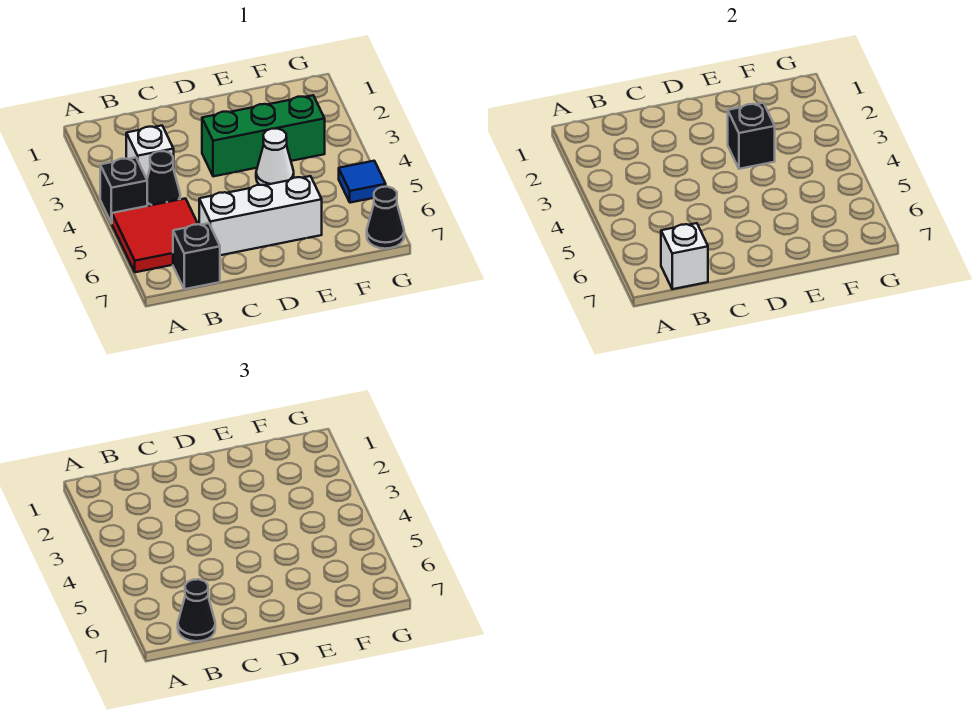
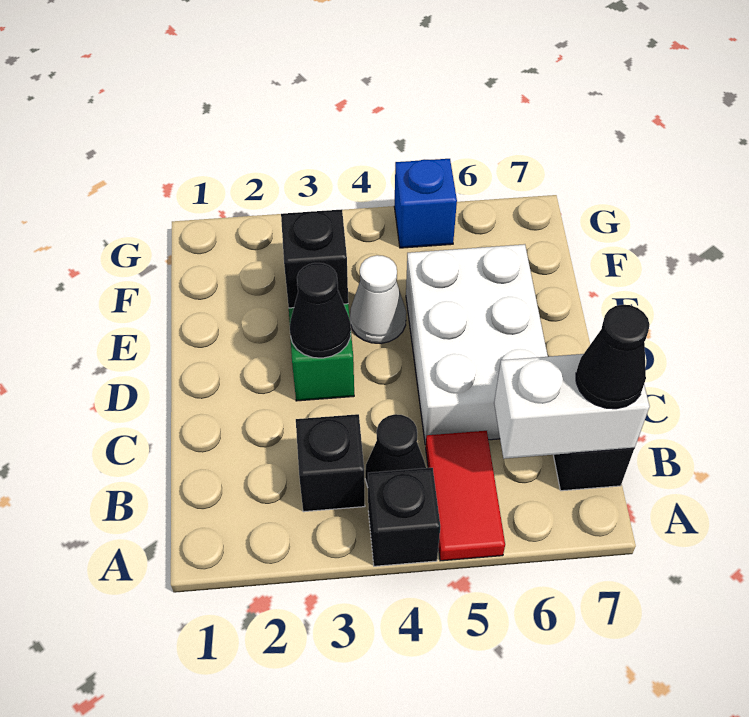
red tile A5:B6 level 1 -> red tile A5:B5 level 1
white brick B3 level 1 -> black brick B3 level 1
white brick B7 level 2 -> white brick B6:B7 level 2
white brick C6:E6 level 1 -> white brick C5:E6 level 1
blue tile G5 level 1 -> blue brick G5 level 1
black cone G7 level 1 -> black cone D3 level 2

